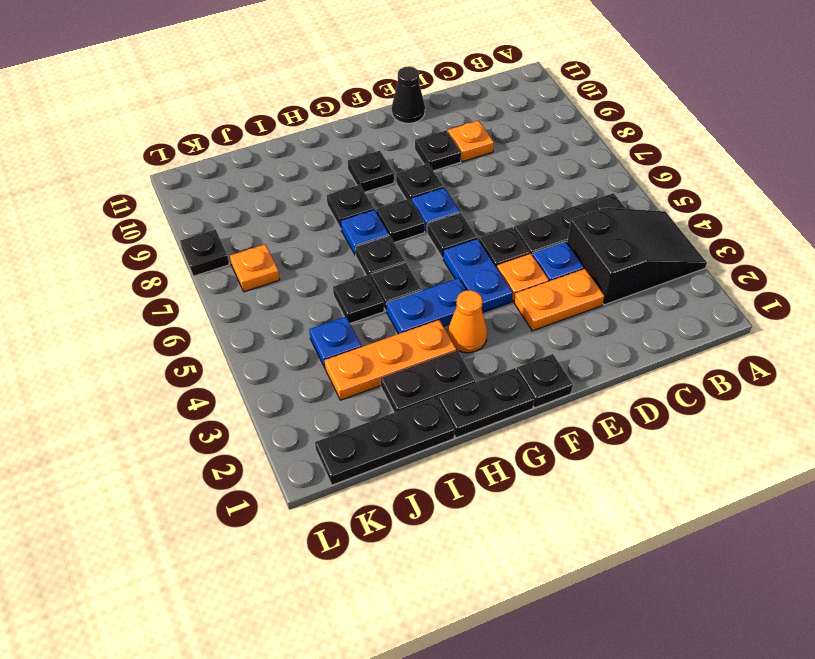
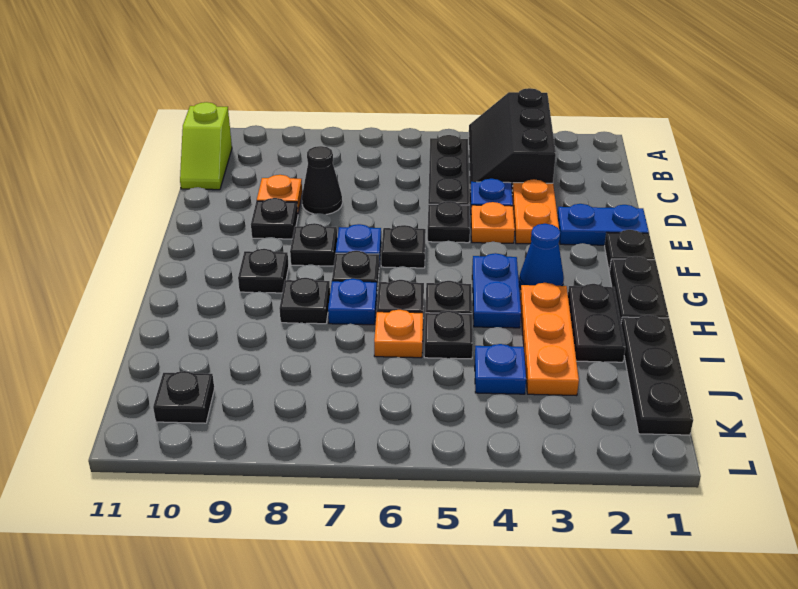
black slope A3:C4 level 1 top C -> black slope A3:C4 level 1 top 3
none -> lime slope B11:C11 level 1 top B
black cone E11 level 1 -> black cone D8 level 1
blue plate F4:F5 level 1 -> blue plate E1:E2 level 1
orange cone G3 level 1 -> blue cone G3 level 1
orange plate K7 level 1 -> orange plate I6 level 1
black plate L8 level 1 -> black plate K10 level 1

